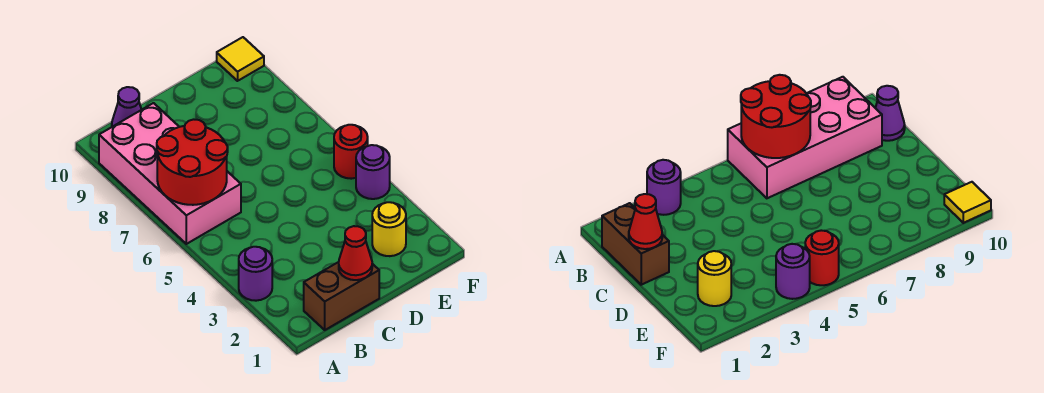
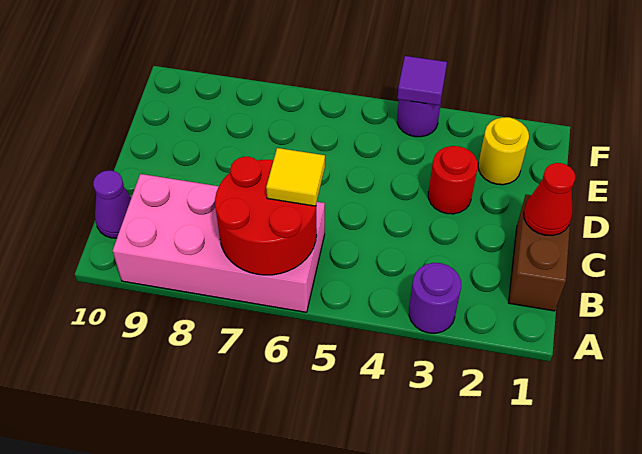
none -> purple tile F4 level 2
red round brick F5 level 1 -> red round brick D3 level 1
yellow tile F10 level 1 -> yellow tile B6 level 3

